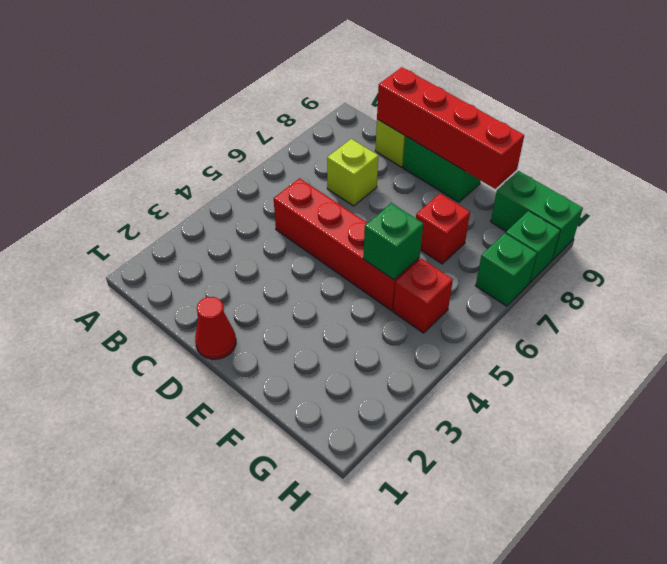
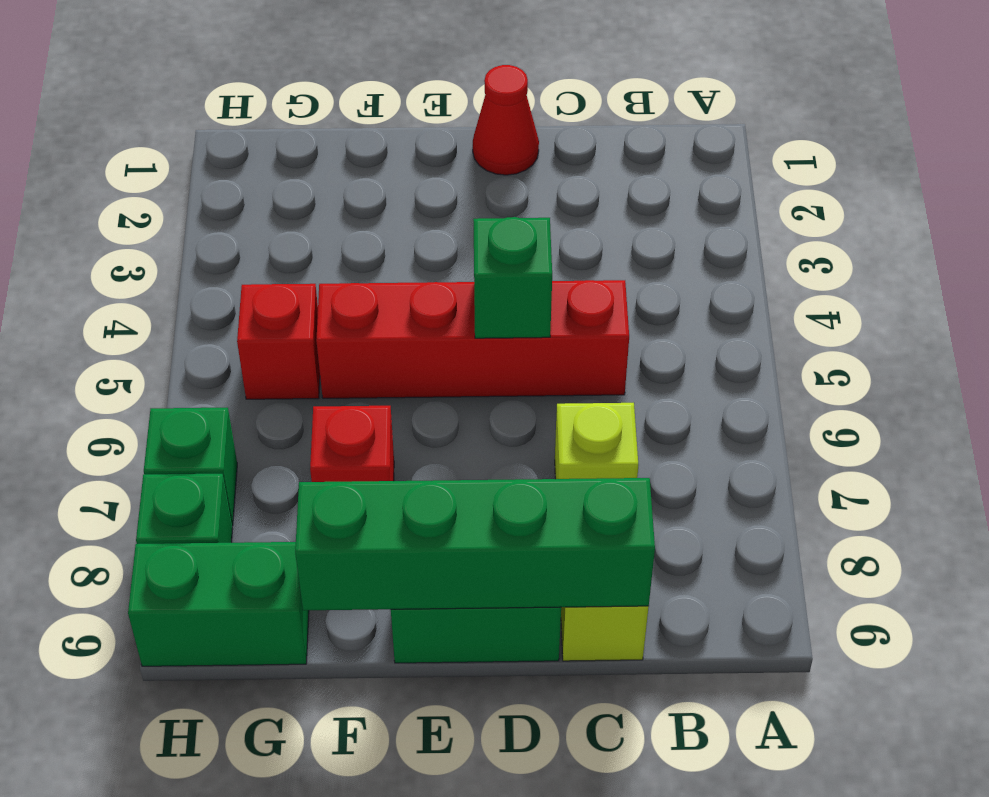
red brick C9:F9 level 2 -> green brick C9:F9 level 2
green brick F5 level 2 -> green brick D5 level 2

